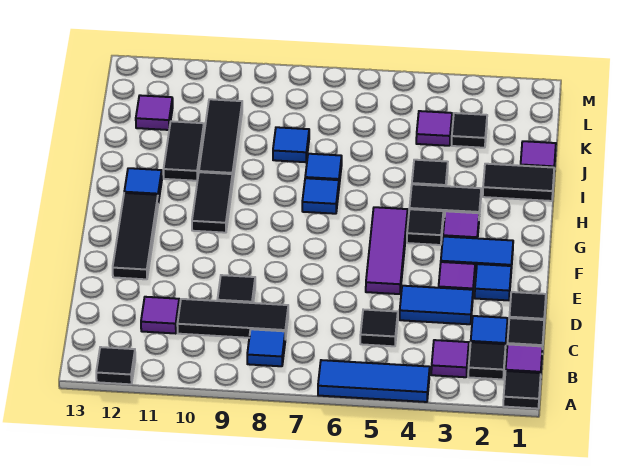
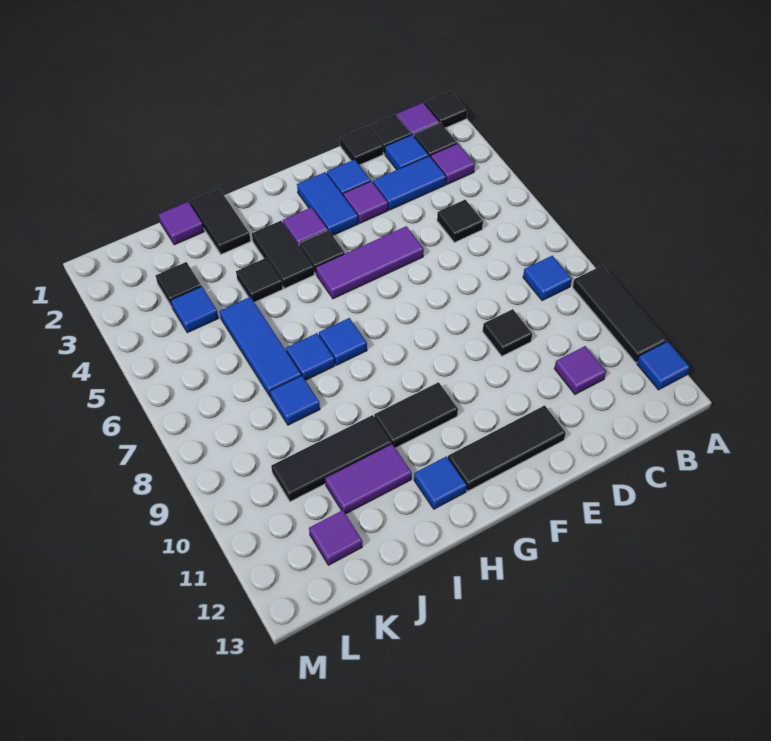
blue tile A4:A6 level 1 -> blue tile J5:J7 level 1
black tile A12 level 1 -> blue tile A12 level 1
black tile C8:C10 level 1 -> black tile A9:A11 level 1
blue tile D3:D4 level 1 -> blue tile C3:D3 level 1
black tile I11:J11 level 1 -> purple tile I11:J11 level 1
purple tile K4 level 1 -> blue tile K4 level 1

